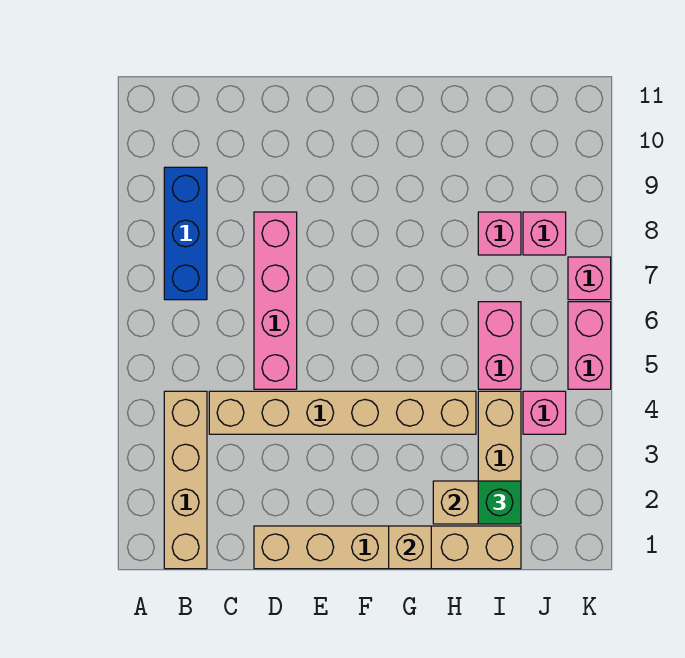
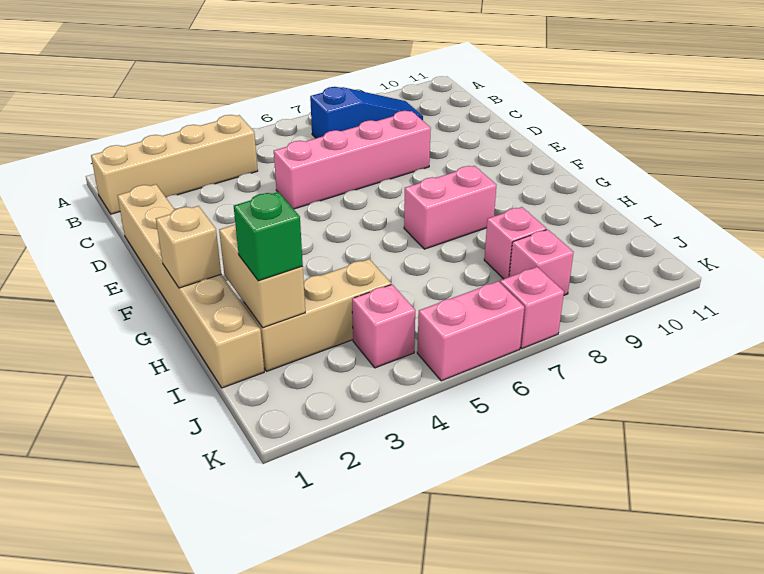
blue brick B7:B9 level 1 -> blue slope B7:B9 level 1 top 7
tan brick C4:H4 level 1 -> none
pink brick I5:I6 level 1 -> pink brick G7:G8 level 1

